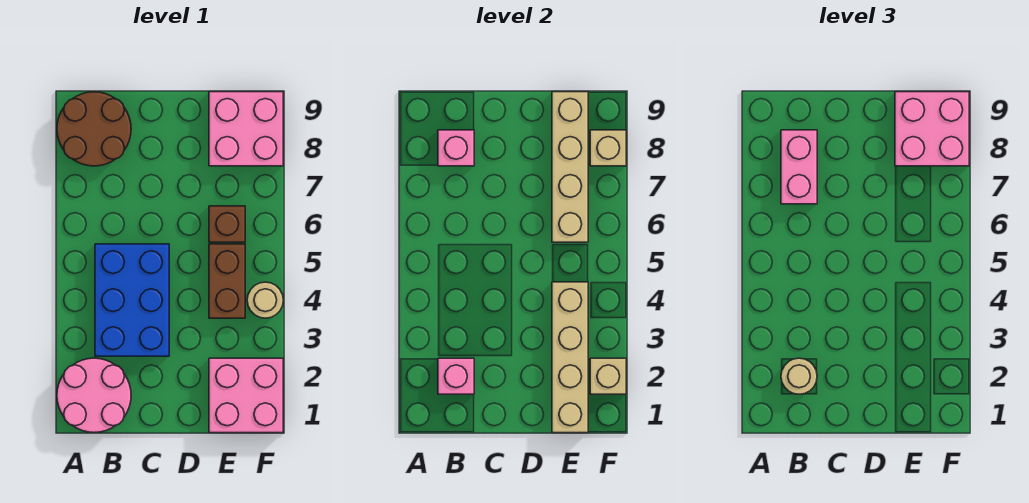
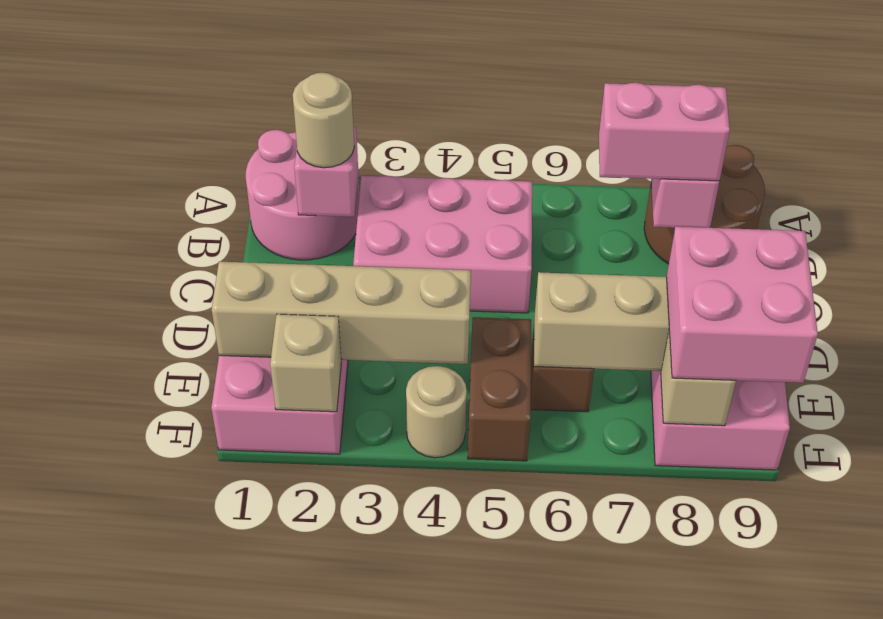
blue brick B3:C5 level 1 -> pink brick B3:C5 level 1
brown brick E4:E5 level 1 -> brown brick E5:F5 level 1

